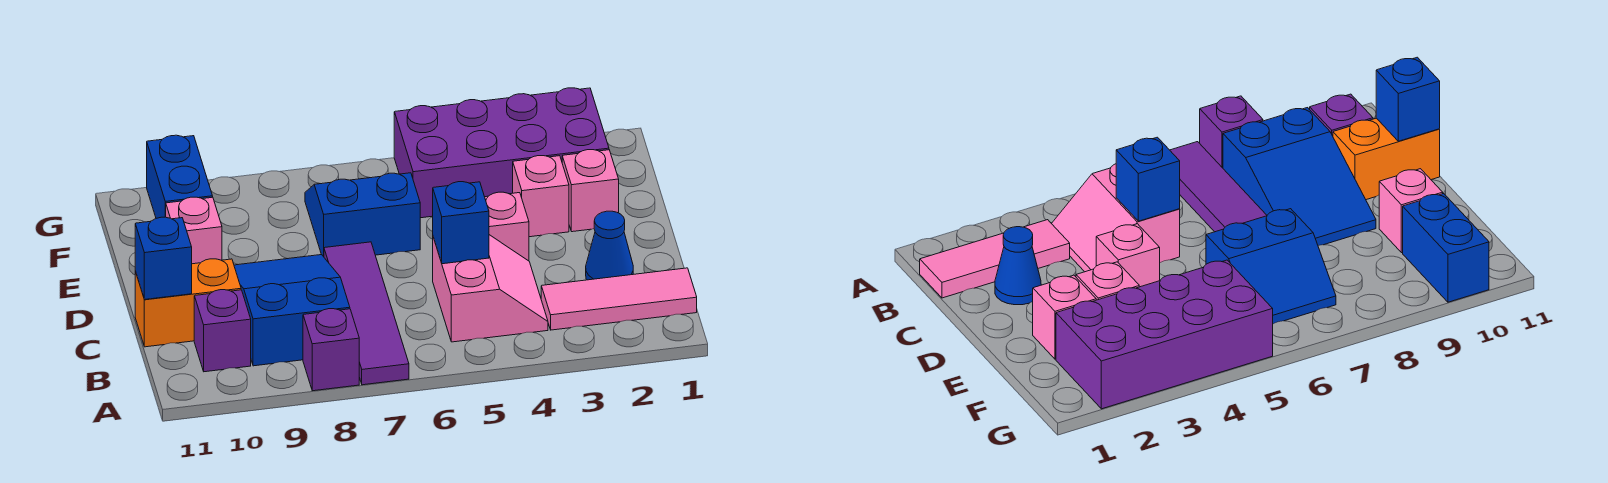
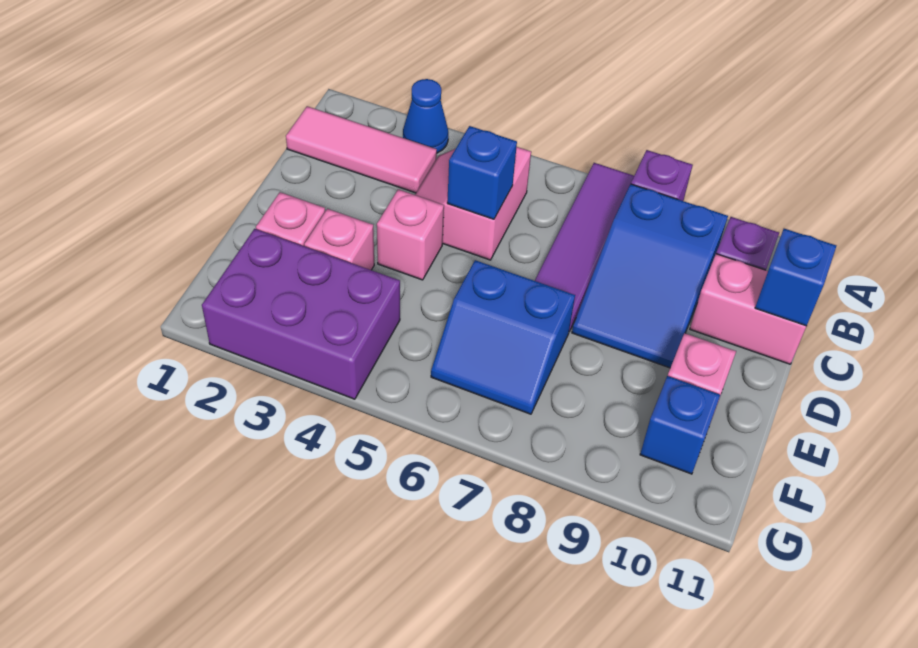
blue cone C2 level 1 -> blue cone A3 level 1
orange brick C10:C11 level 1 -> pink brick C10:C11 level 1
purple brick F2:G5 level 1 -> purple brick F2:G4 level 1
blue brick F10:G10 level 1 -> blue brick F10 level 1

